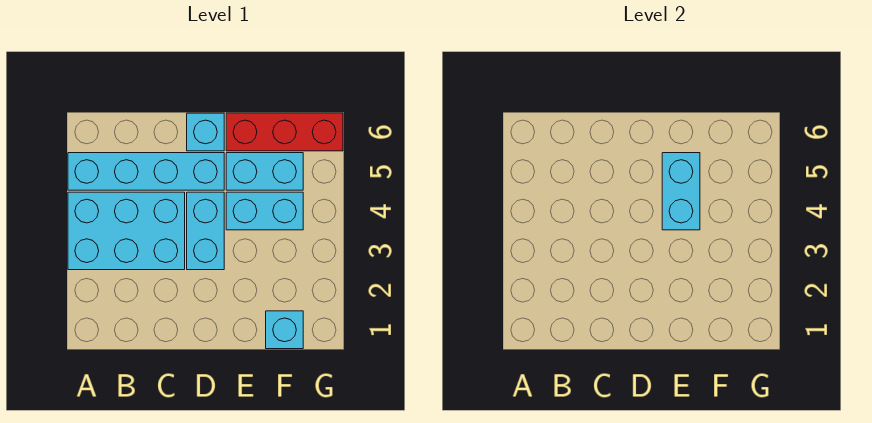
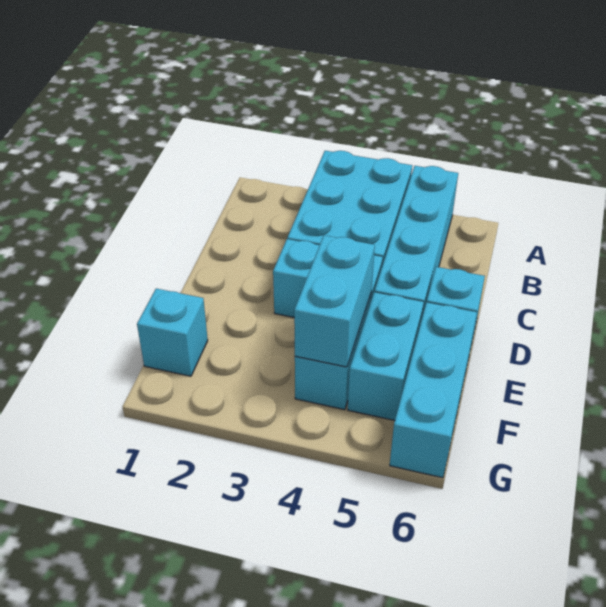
cyan brick E4:E5 level 2 -> cyan brick E4:F4 level 2
red brick E6:G6 level 1 -> cyan brick E6:G6 level 1

